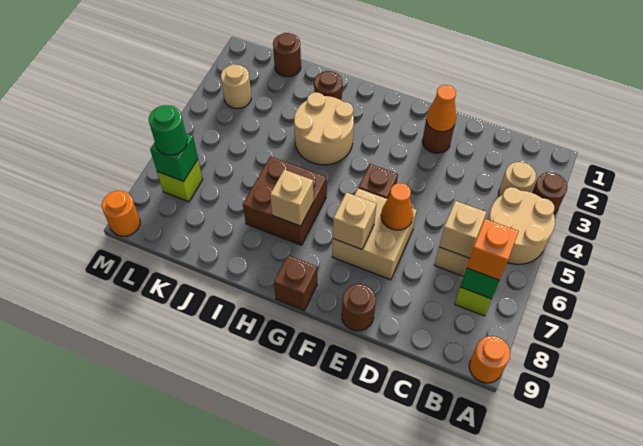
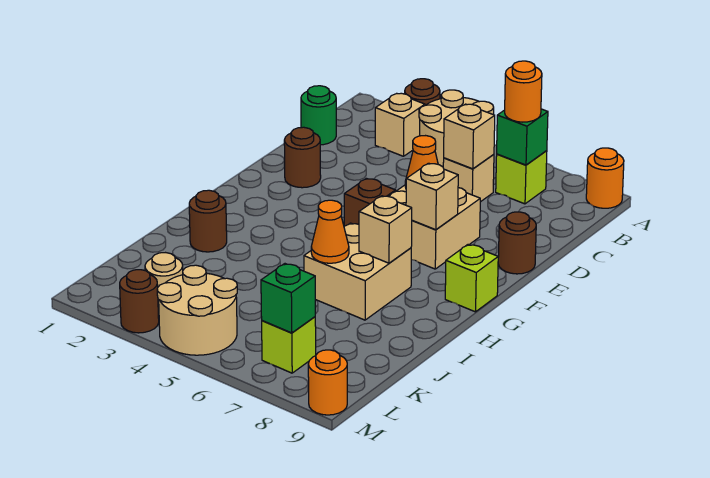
tan round brick B3 level 1 -> tan brick B3 level 1
orange brick B7 level 3 -> orange round brick B7 level 3
orange cone E2 level 2 -> orange cone I6 level 2
brown brick G9 level 1 -> lime brick G9 level 1
tan round brick H3:I4 level 1 -> tan round brick L4:M5 level 1
brown brick H6:I7 level 1 -> tan brick H6:I7 level 1
brown round brick K1 level 1 -> brown round brick M3 level 1
green round brick L7 level 3 -> green round brick C1 level 1

